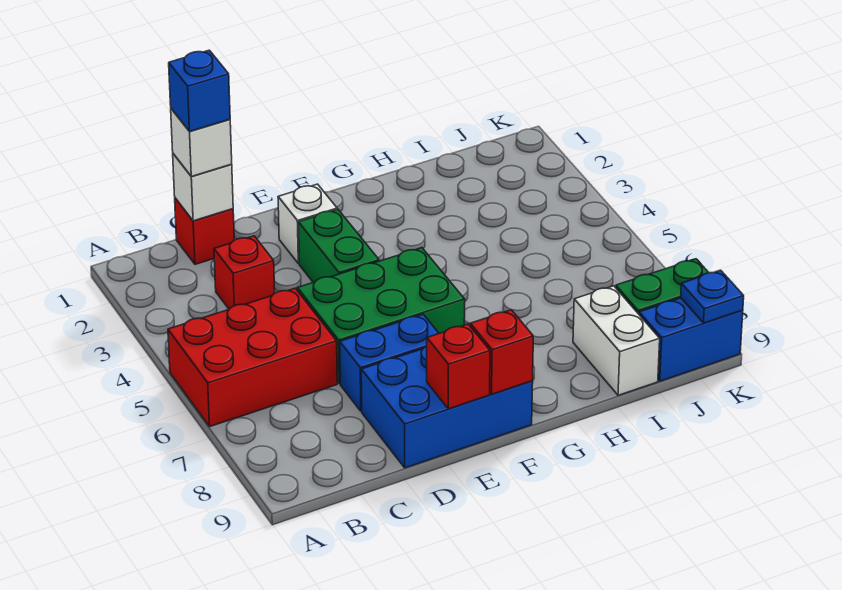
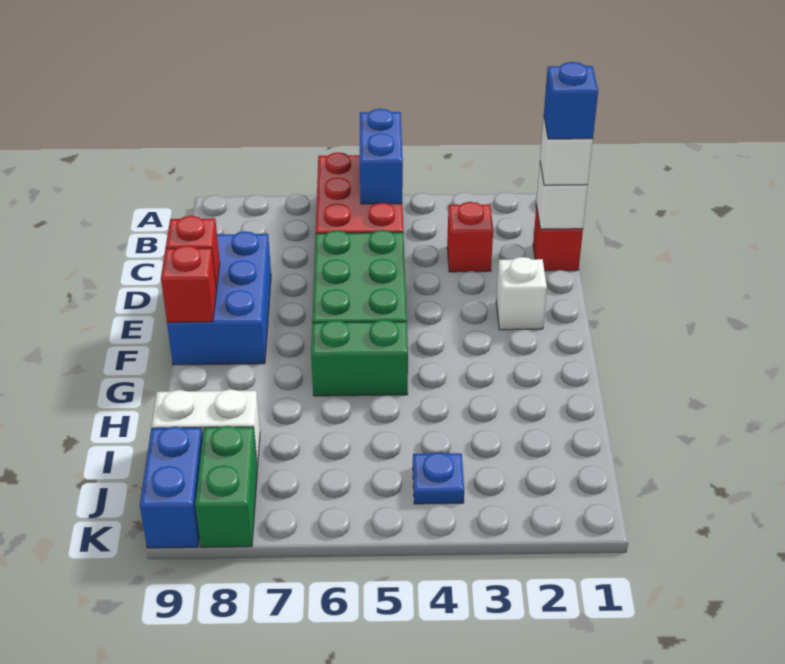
blue brick D7:E7 level 1 -> blue brick A5:B5 level 2
green brick E3:E4 level 1 -> green brick G5:G6 level 1
blue plate K9 level 2 -> blue plate J4 level 1

